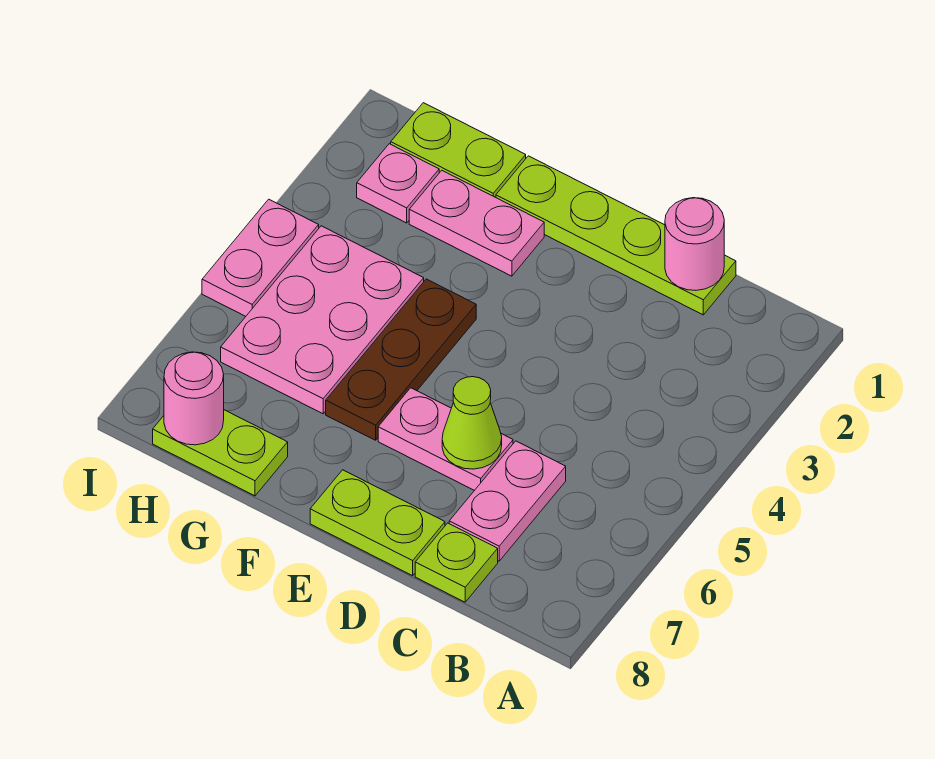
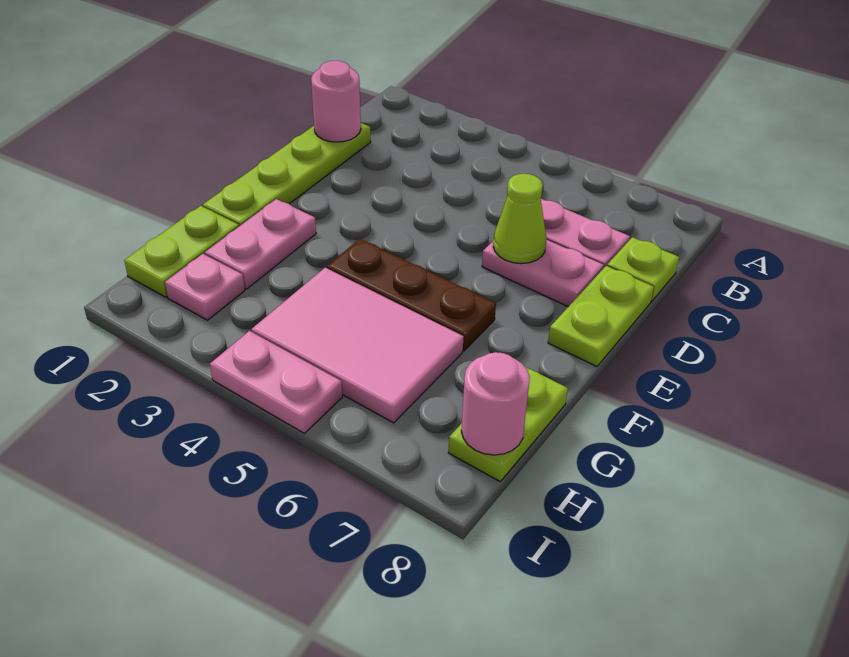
pink plate D6:E6 level 1 -> pink plate D6:D7 level 1
pink plate G4:H6 level 1 -> pink tile G4:H6 level 1

